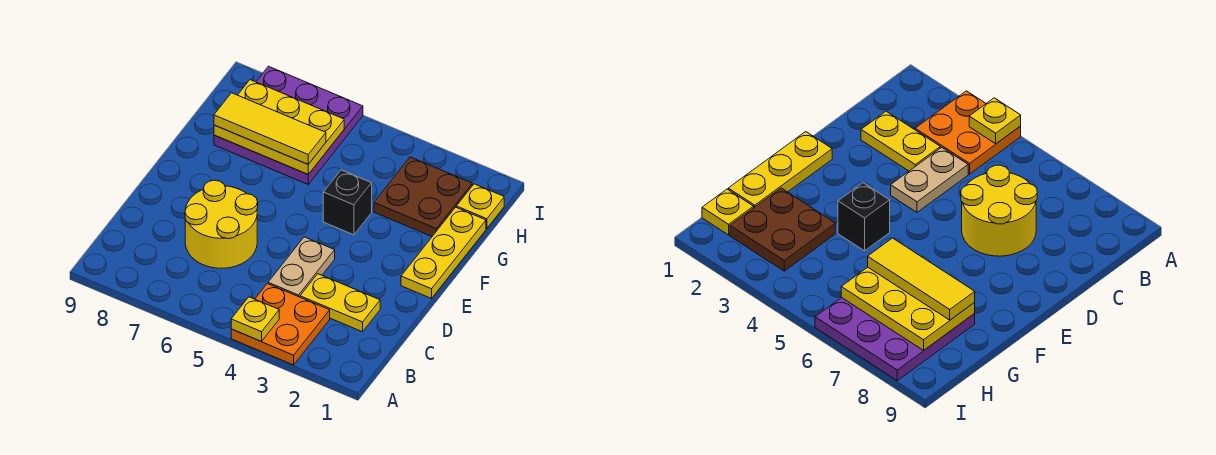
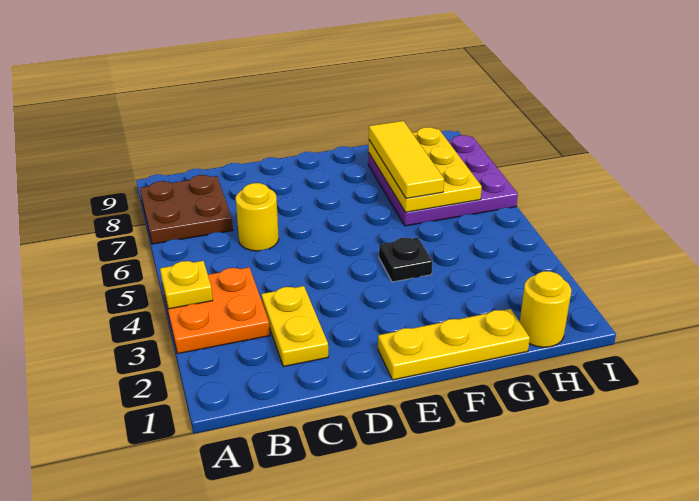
tan plate C4:D4 level 1 -> none
yellow round brick C6:D7 level 1 -> yellow round brick C6 level 1
black brick F4 level 1 -> black plate F4 level 1
brown plate G2:H3 level 1 -> brown plate A7:B8 level 1
yellow plate H1 level 1 -> yellow round brick H1 level 1

